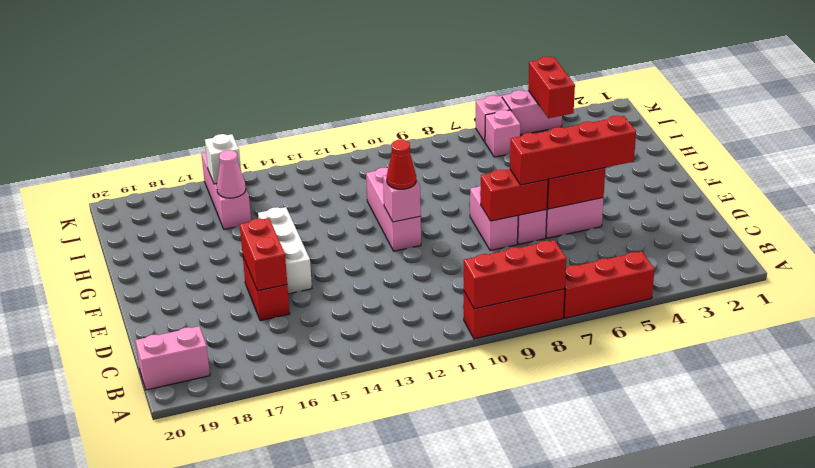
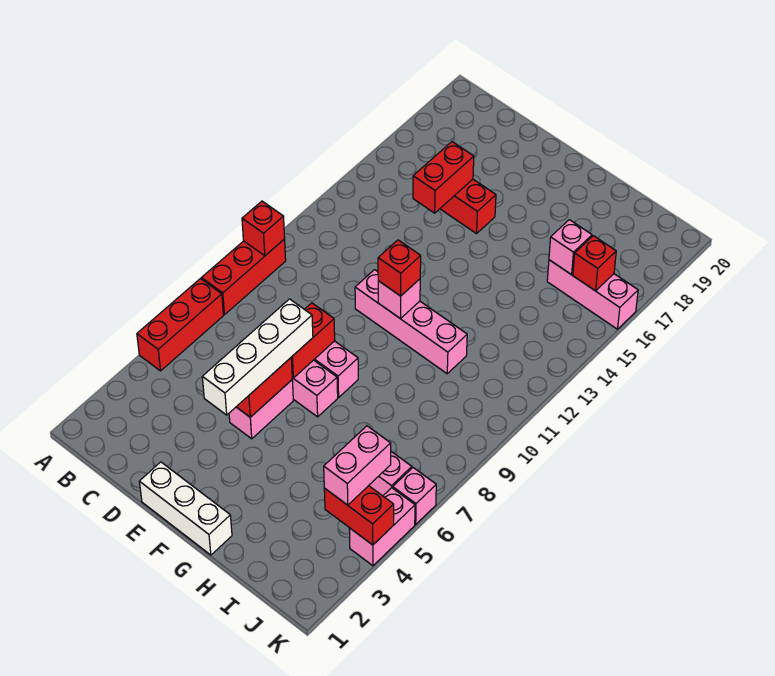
red brick A8:A10 level 2 -> red brick A10 level 2
pink brick B19:B20 level 1 -> pink brick J4:J5 level 3
red brick D16:E16 level 2 -> red brick D15:D16 level 2
red brick E4:E7 level 3 -> white brick E4:E7 level 3
white brick E15:G15 level 1 -> white brick E1:G1 level 1
pink brick F11:H11 level 1 -> pink brick E11:H11 level 1
red cone F11 level 3 -> red brick F11 level 3
pink cone I16 level 2 -> pink brick I16 level 2
white brick J16 level 2 -> red brick J16 level 2

